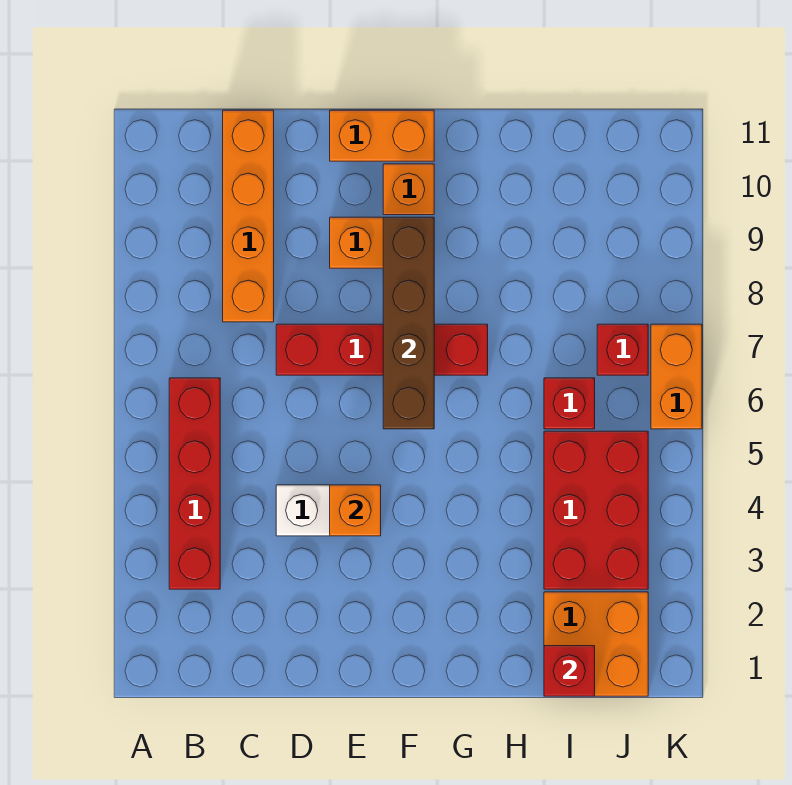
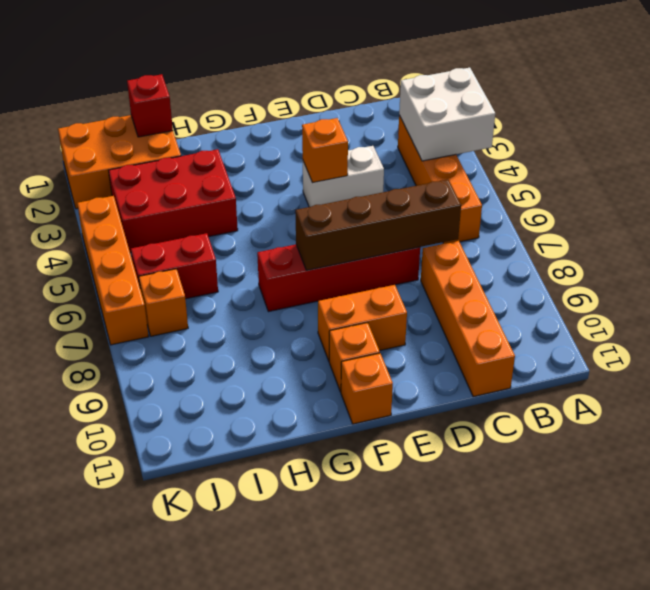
none -> white brick A3:B4 level 2
red brick B3:B6 level 1 -> orange brick B3:B6 level 1
orange brick E11:F11 level 1 -> orange brick F11 level 1
brown brick F6:F9 level 2 -> brown brick C7:F7 level 2
orange brick I1:J2 level 1 -> orange brick I1:K2 level 1
red brick I3:J5 level 1 -> red brick H3:J4 level 1
red brick I6 level 1 -> red brick I6:J6 level 1
red brick J7 level 1 -> orange brick J7 level 1
orange brick K6:K7 level 1 -> orange brick K4:K7 level 1

